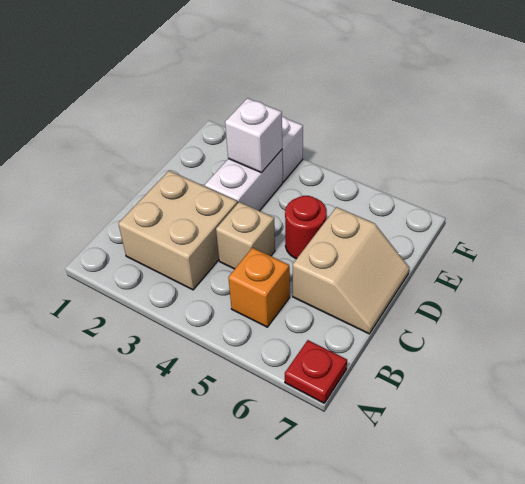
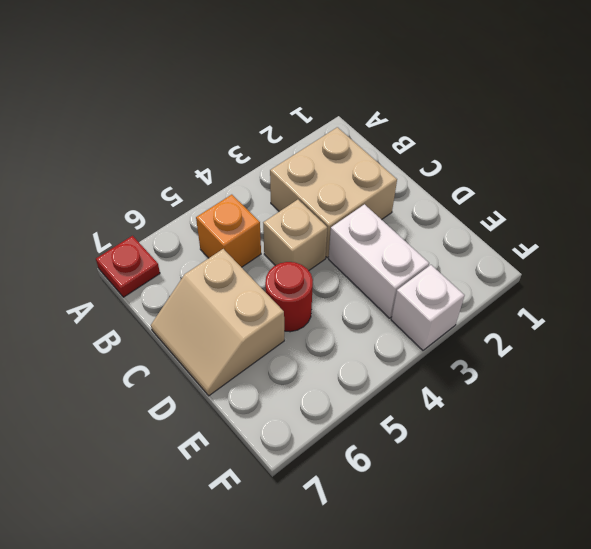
white brick E3 level 2 -> none

